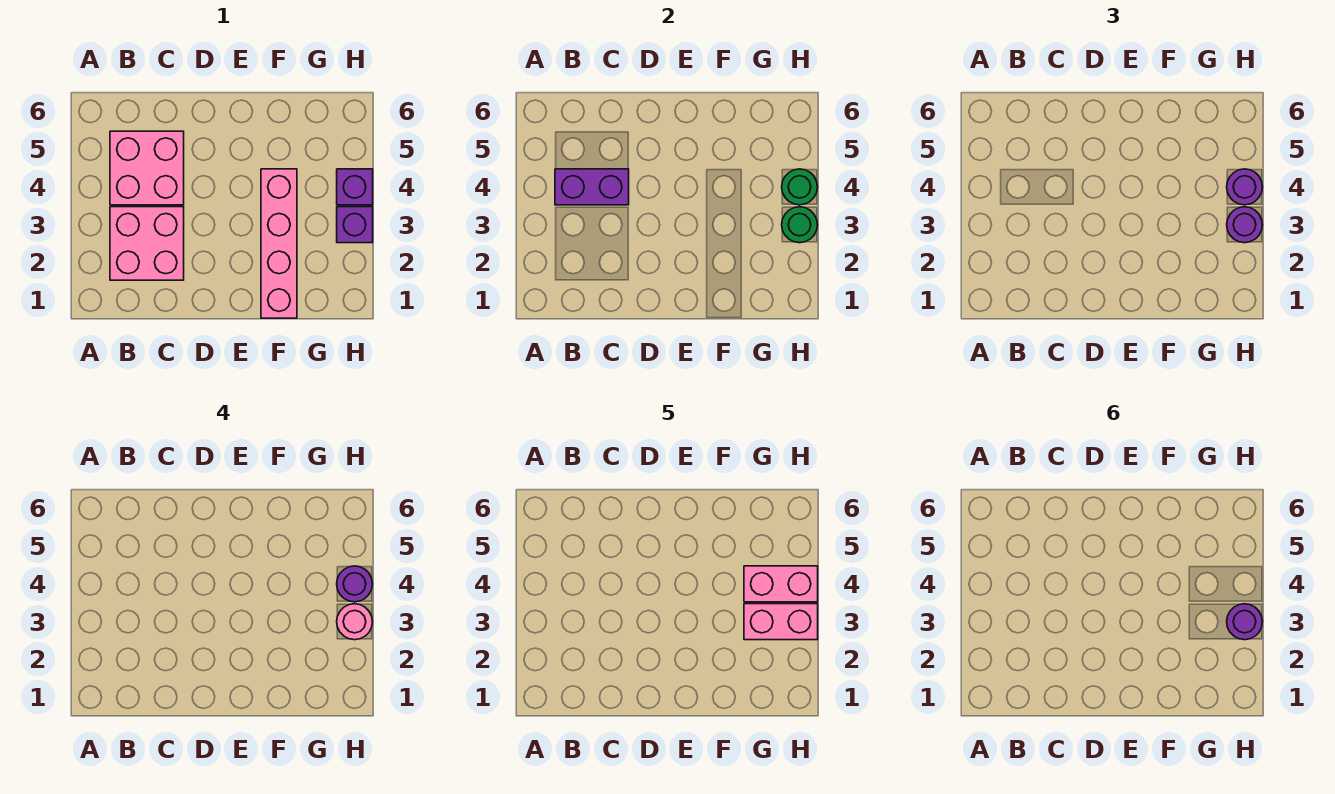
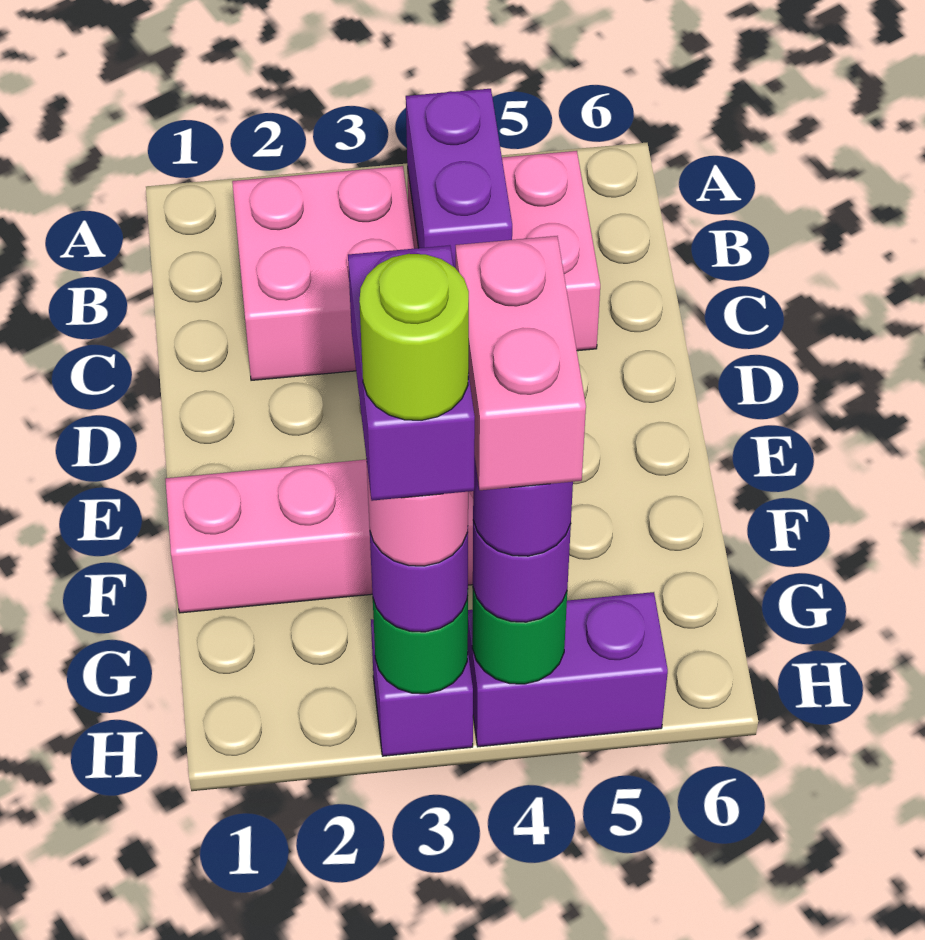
pink brick G3:H3 level 5 -> purple brick G3:H3 level 5
purple round brick H3 level 6 -> lime round brick H3 level 6
purple brick H4 level 1 -> purple brick H4:H5 level 1

